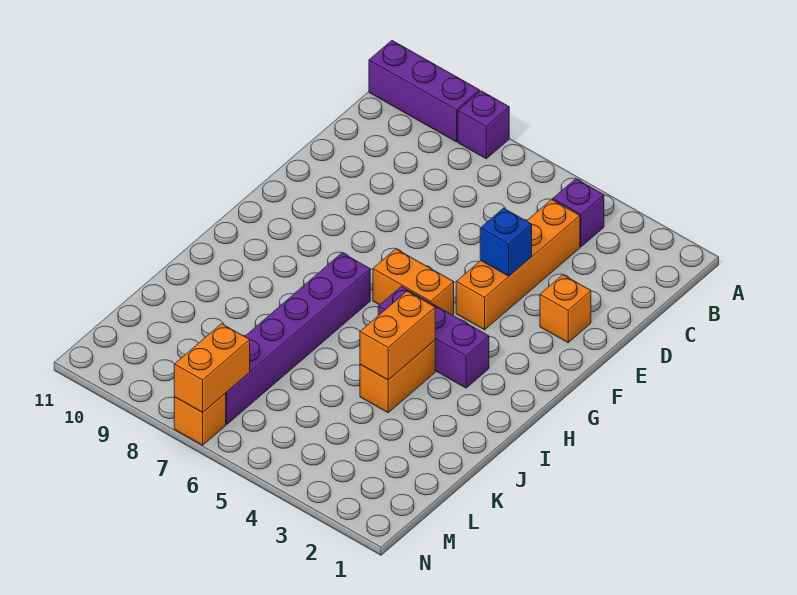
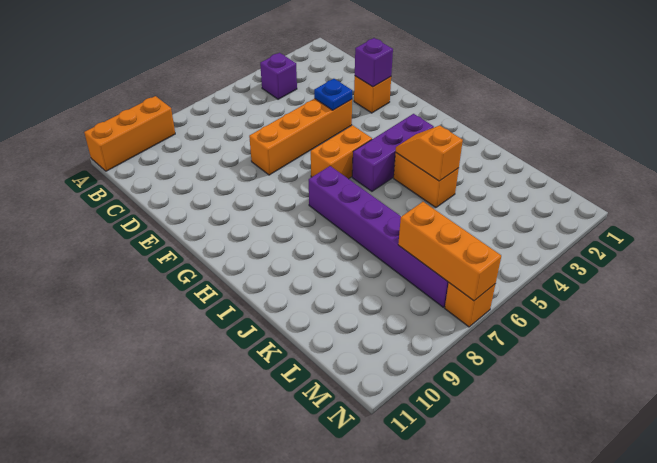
purple brick A8 level 1 -> purple brick E2 level 2
purple brick A9:A11 level 1 -> orange brick A9:A11 level 1
orange brick C4:F4 level 1 -> orange brick E4:E7 level 1
blue brick E4 level 2 -> blue plate E4 level 2
orange brick I4:J4 level 2 -> orange slope I4:J4 level 2 top J
orange brick M7:N7 level 2 -> orange brick L7:N7 level 2

